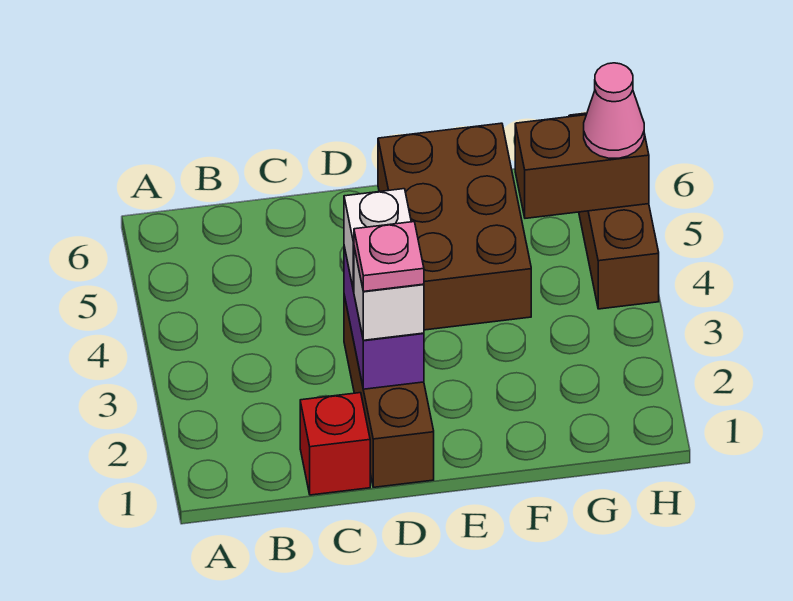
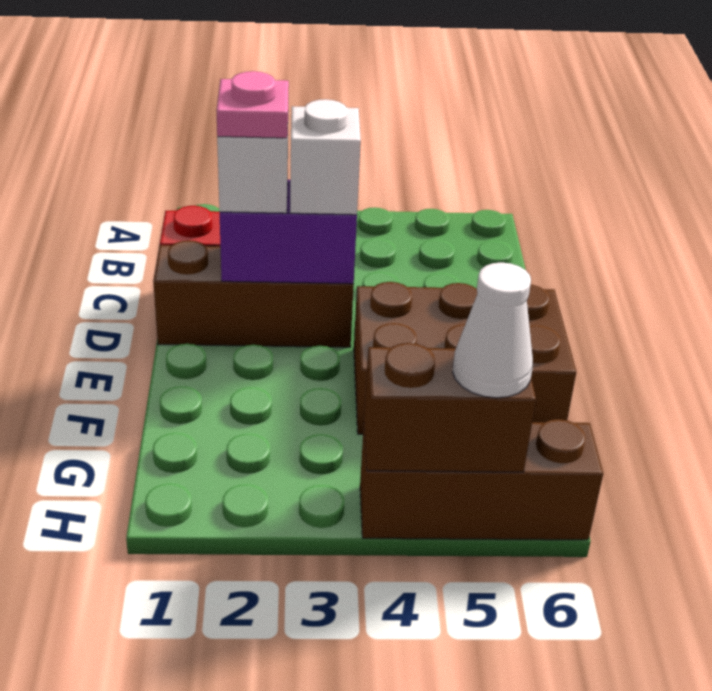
brown brick G5:H5 level 2 -> brown brick H4:H5 level 2
pink cone H5 level 3 -> white cone H5 level 3

